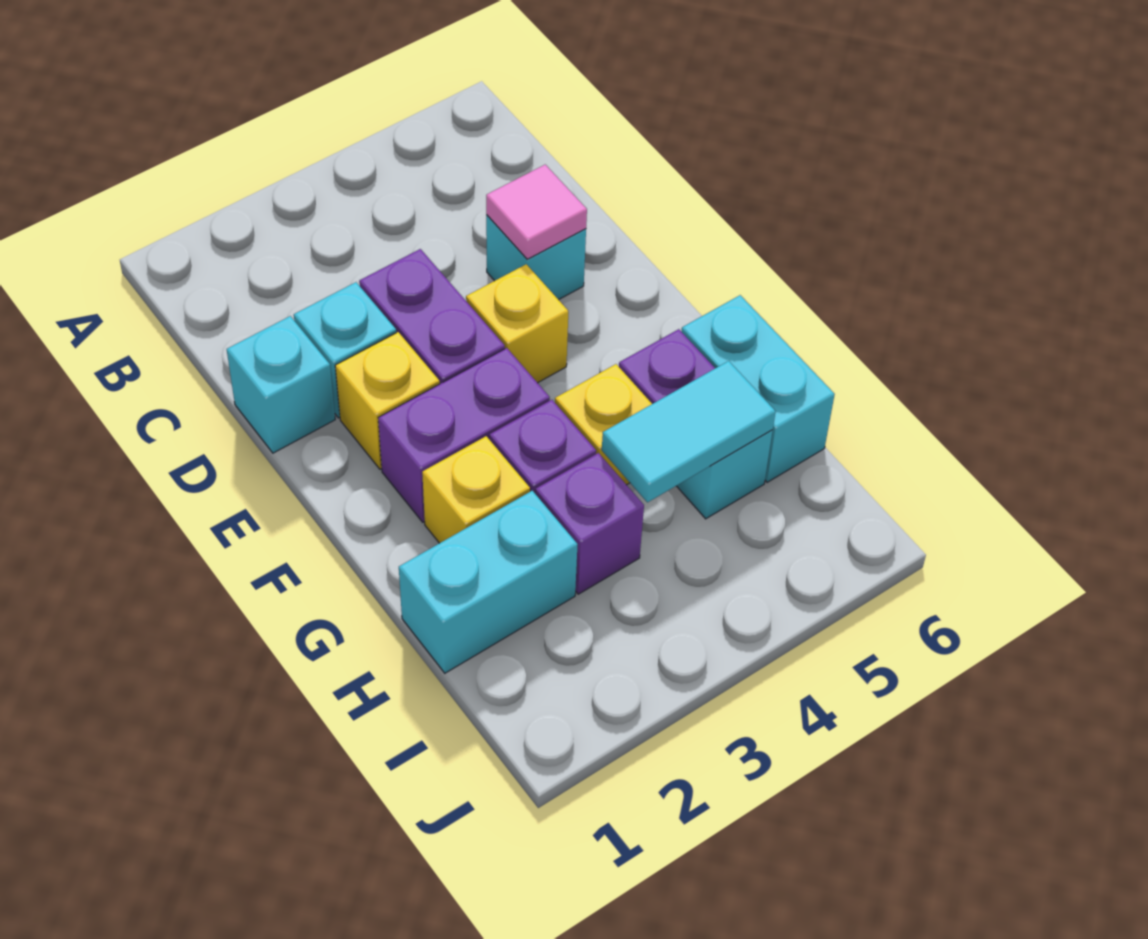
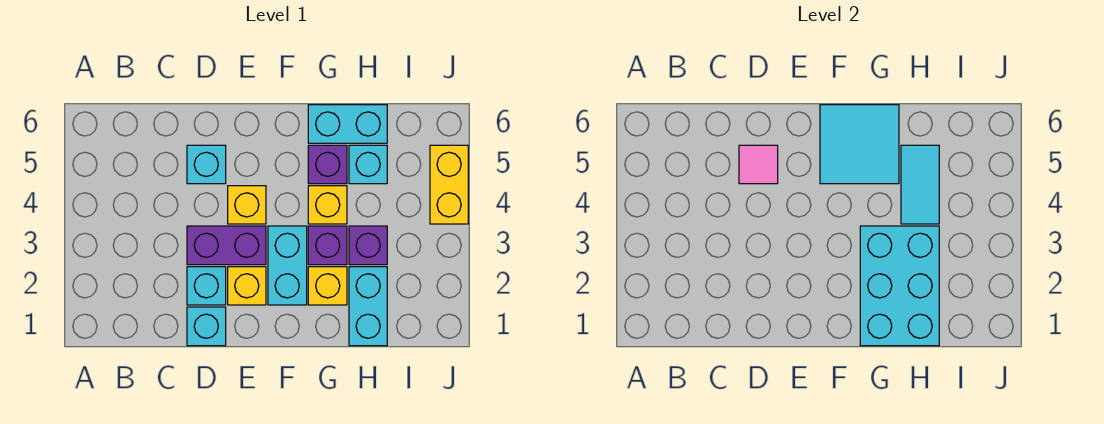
purple brick F2:F3 level 1 -> cyan brick F2:F3 level 1
none -> cyan tile F5:G6 level 2
none -> cyan brick G1:H3 level 2
none -> yellow brick J4:J5 level 1

